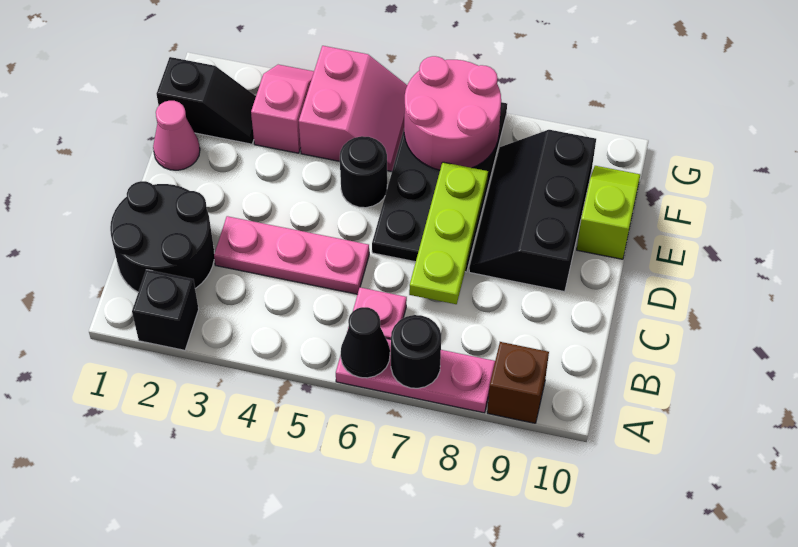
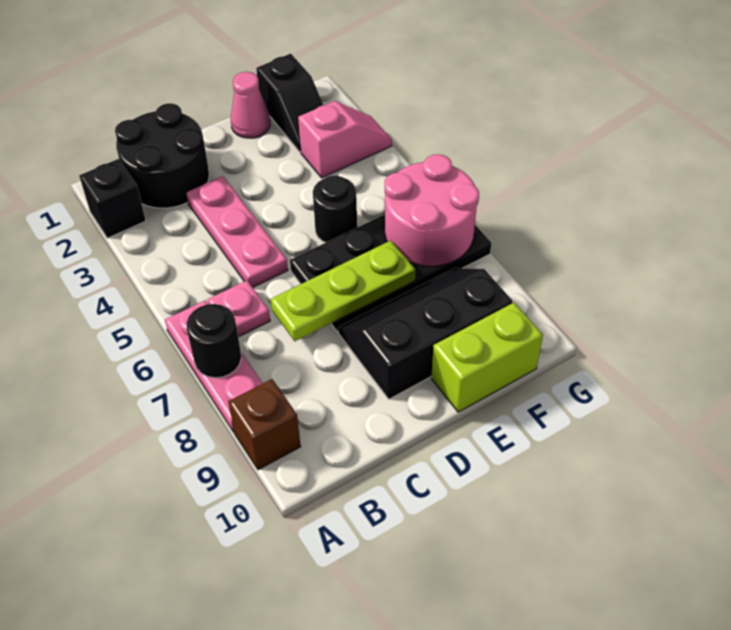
black cone A6 level 2 -> none
lime slope E10:F10 level 1 top E -> lime brick E10:F10 level 1
pink slope F4:G5 level 1 top 4 -> none

